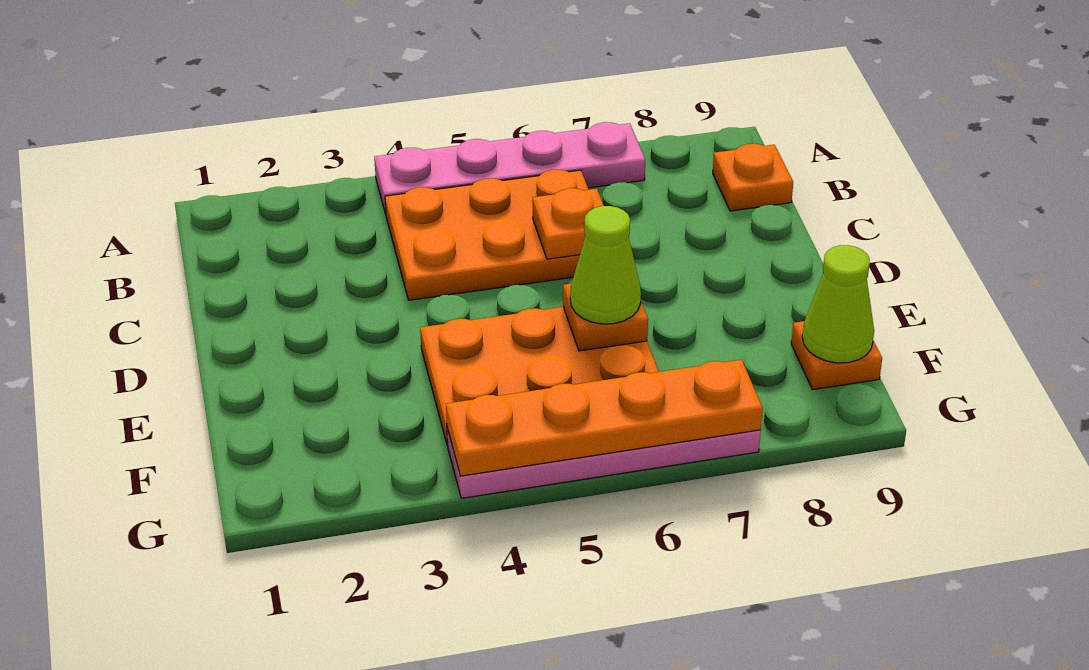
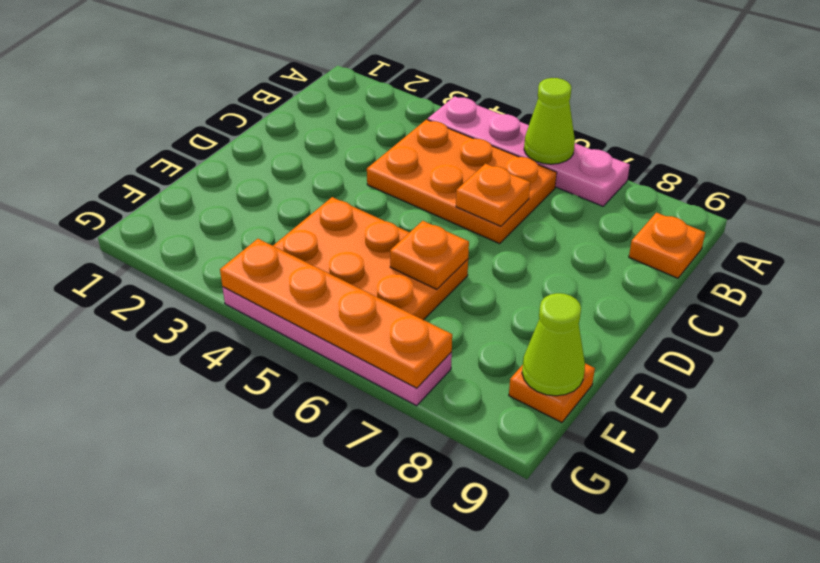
lime cone E6 level 3 -> lime cone A6 level 2

